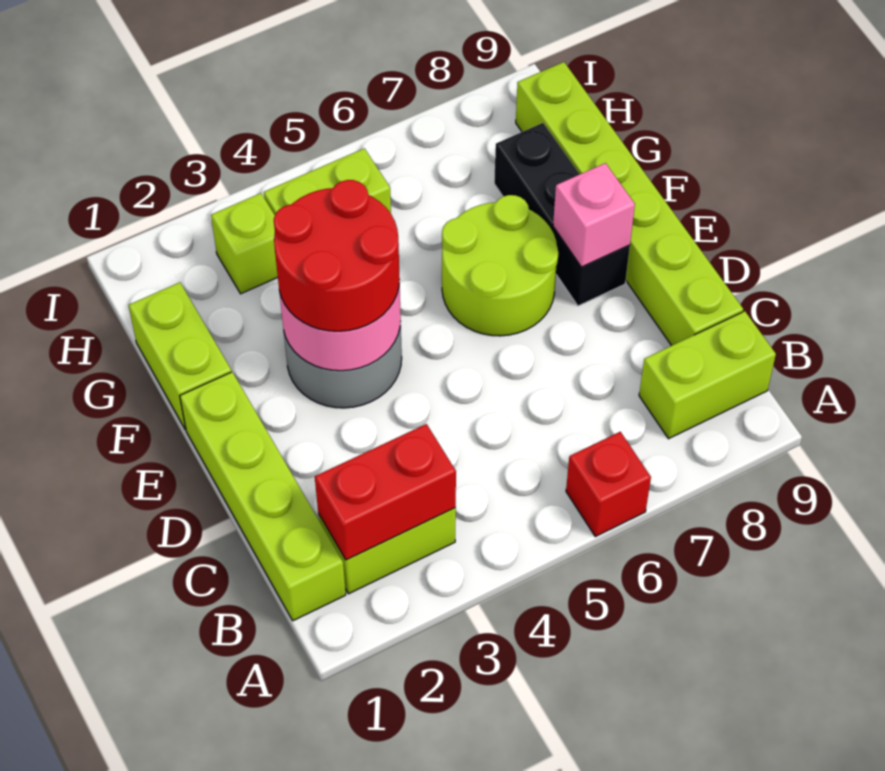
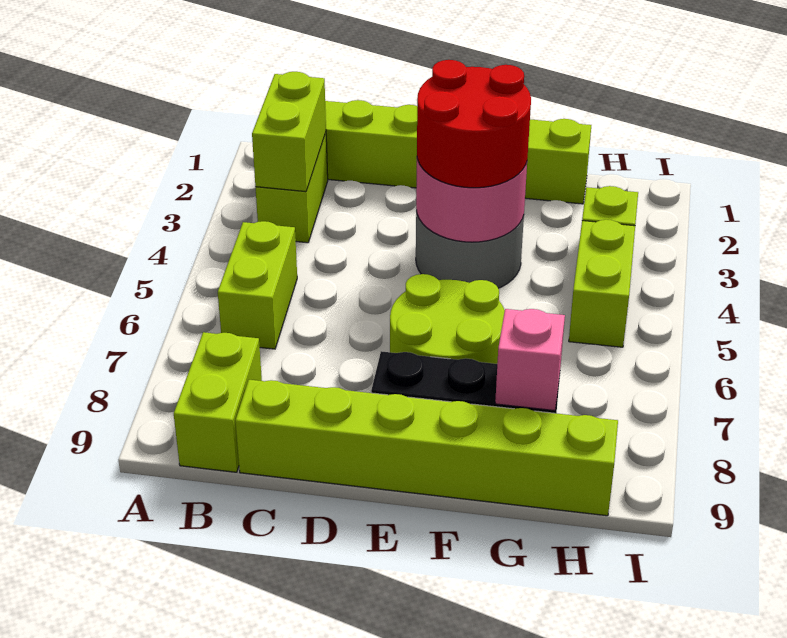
red brick A6 level 1 -> none
red brick B2:B3 level 2 -> lime brick B2:B3 level 2
none -> lime brick B5:B6 level 1
pink brick E8 level 2 -> pink brick G8 level 2

